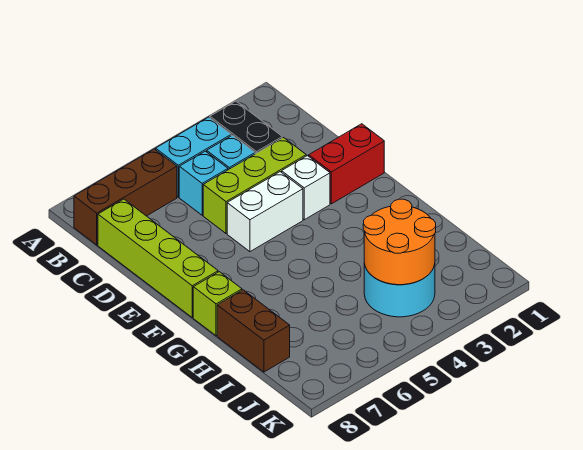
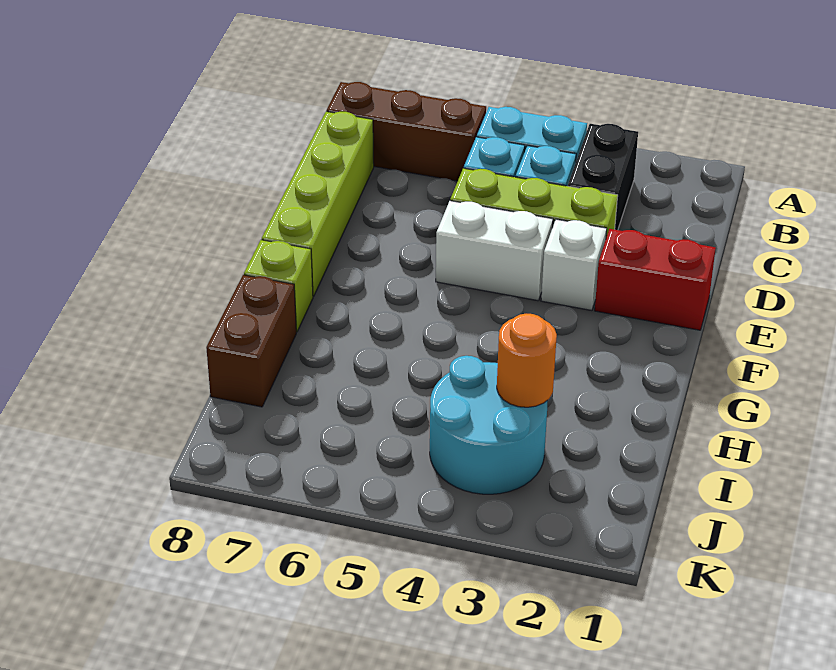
orange round brick I3:J4 level 2 -> orange round brick I3 level 2

